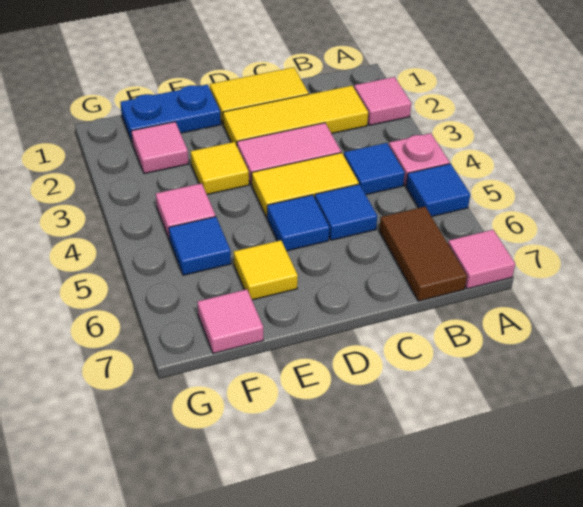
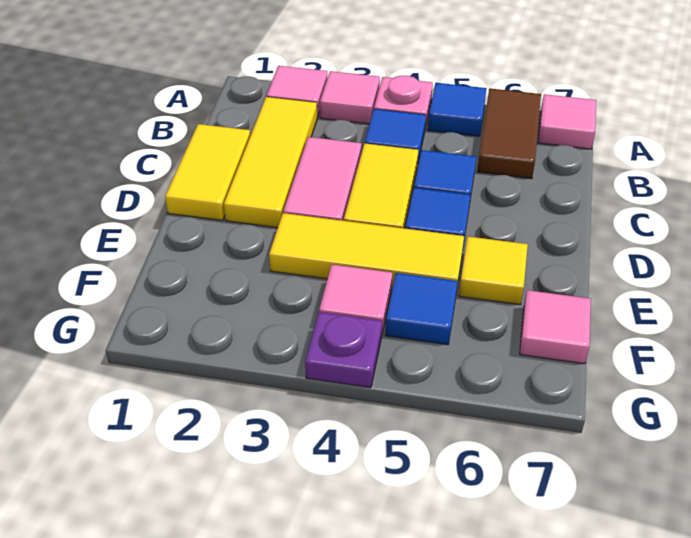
brown tile B6:B7 level 1 -> brown tile A6:B6 level 1
blue plate E1:F1 level 1 -> none
yellow tile E3 level 1 -> yellow tile E3:E5 level 1
pink tile F2 level 1 -> pink tile A3 level 1
none -> purple plate G4 level 1

